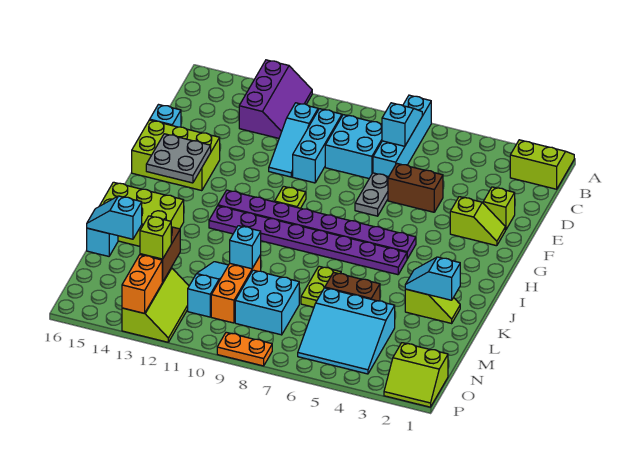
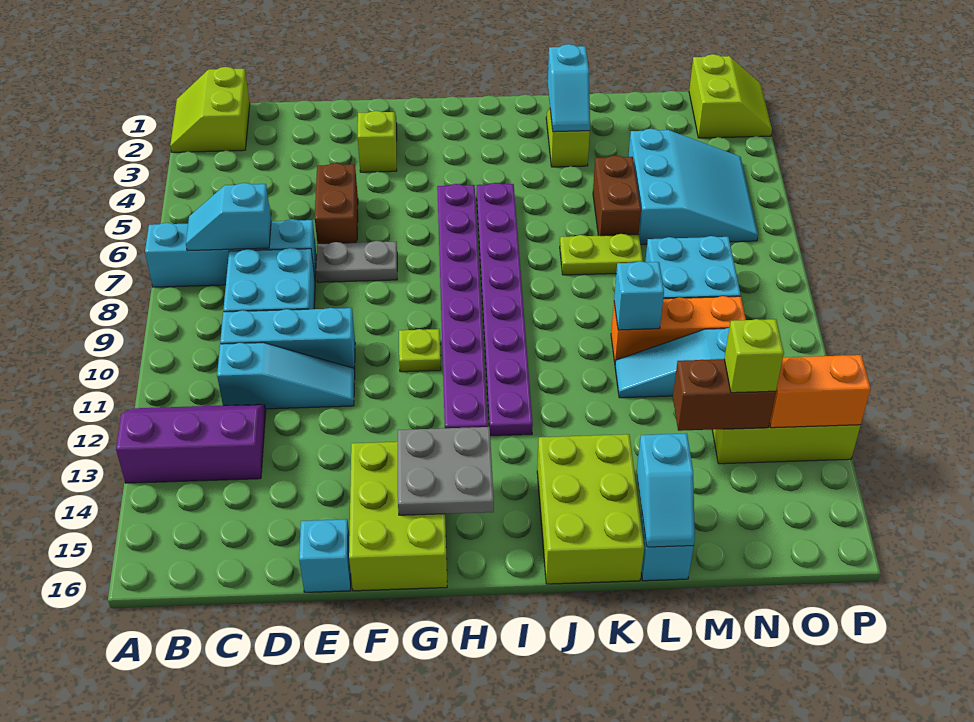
lime brick E2 level 1 -> none
orange plate P8:P9 level 1 -> none

